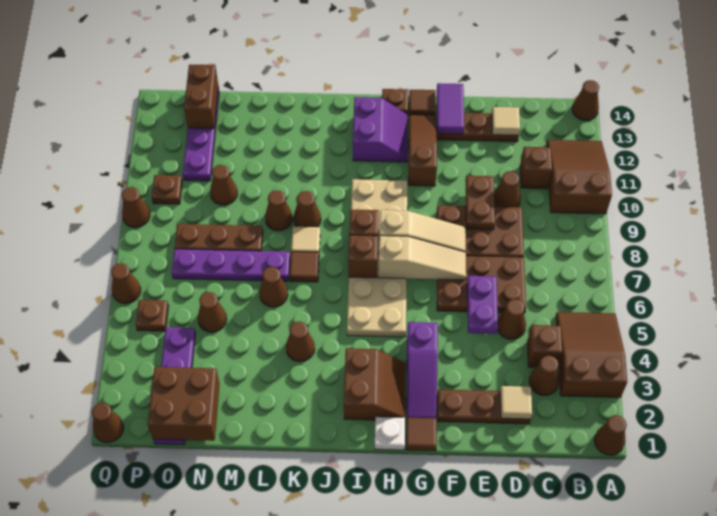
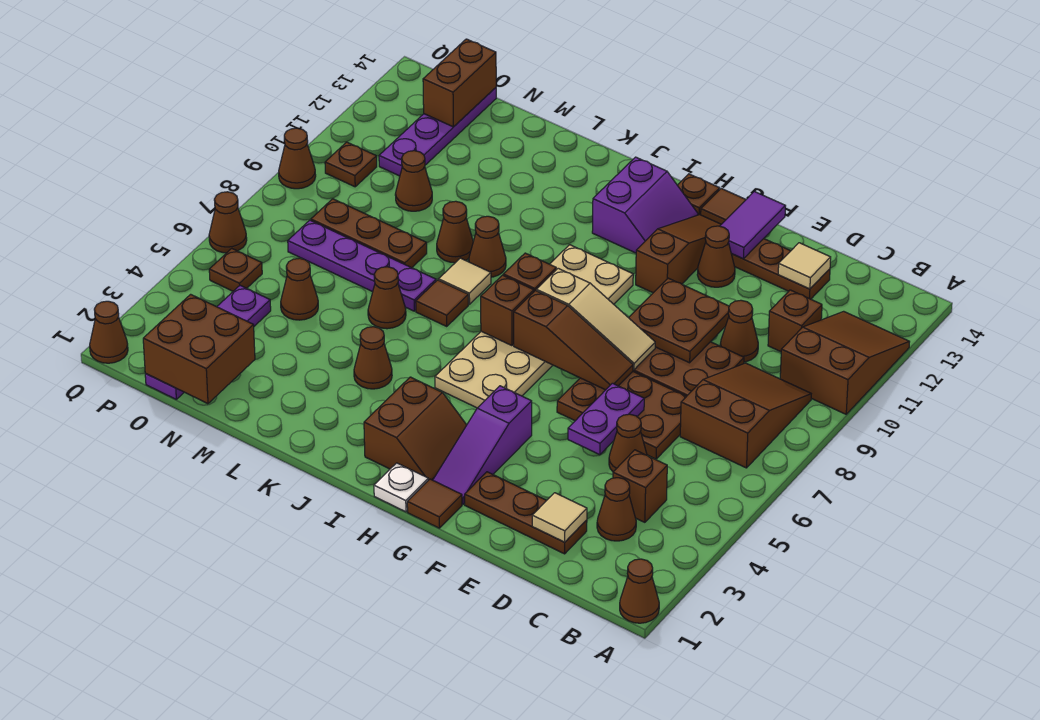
brown slope A3:B5 level 1 top 3 -> brown slope B7:C9 level 1 top 7
brown cone A14 level 1 -> brown cone F12 level 1
brown plate E9:E10 level 2 -> brown plate E9:F10 level 2
tan slope F7:H7 level 2 top H -> brown slope F7:H7 level 2 top H

